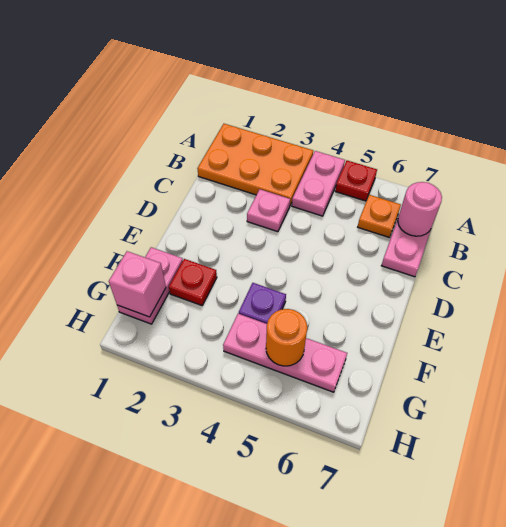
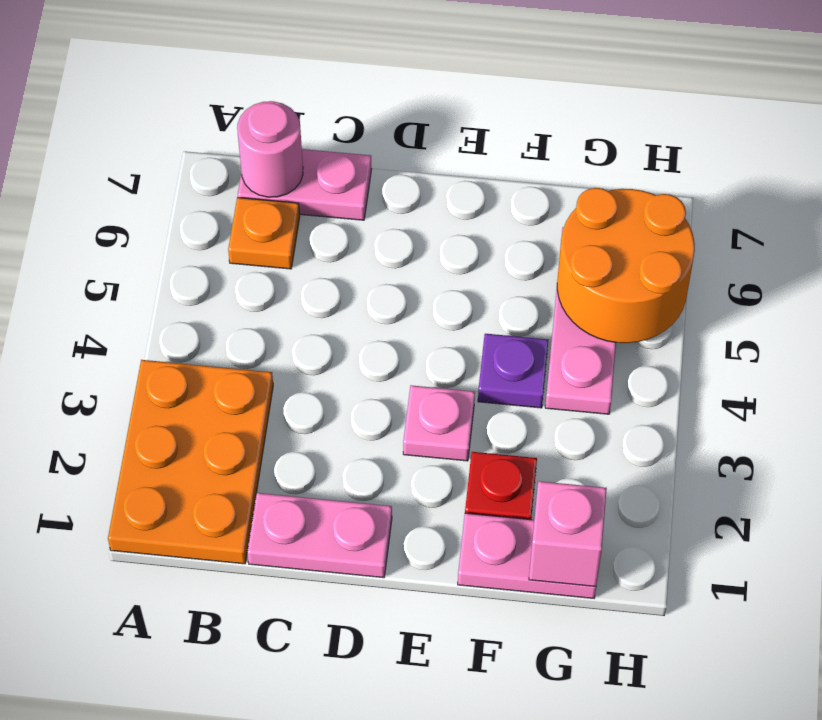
pink plate A4:B4 level 1 -> pink plate C1:D1 level 1
red plate A5 level 1 -> none
pink plate C3 level 1 -> pink plate E3 level 1
orange round brick G5 level 2 -> orange round brick G5:H6 level 2

